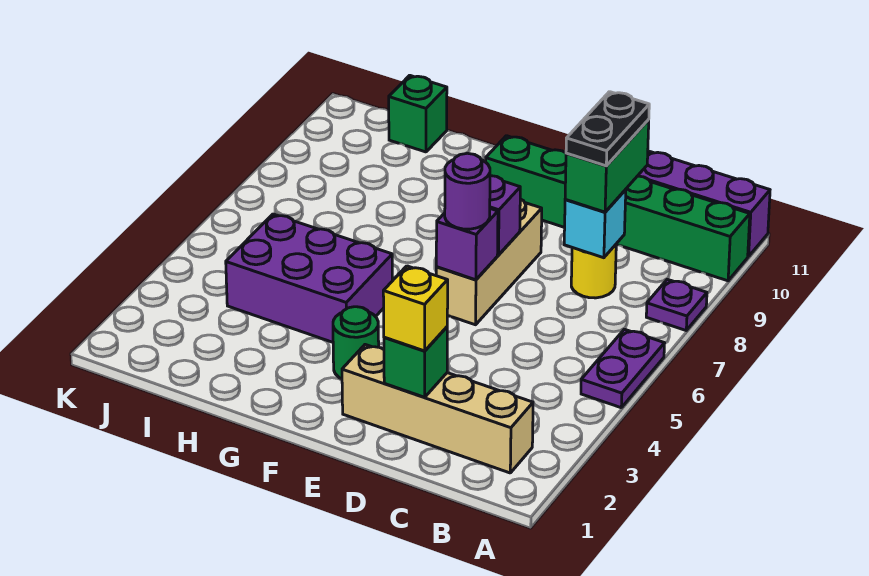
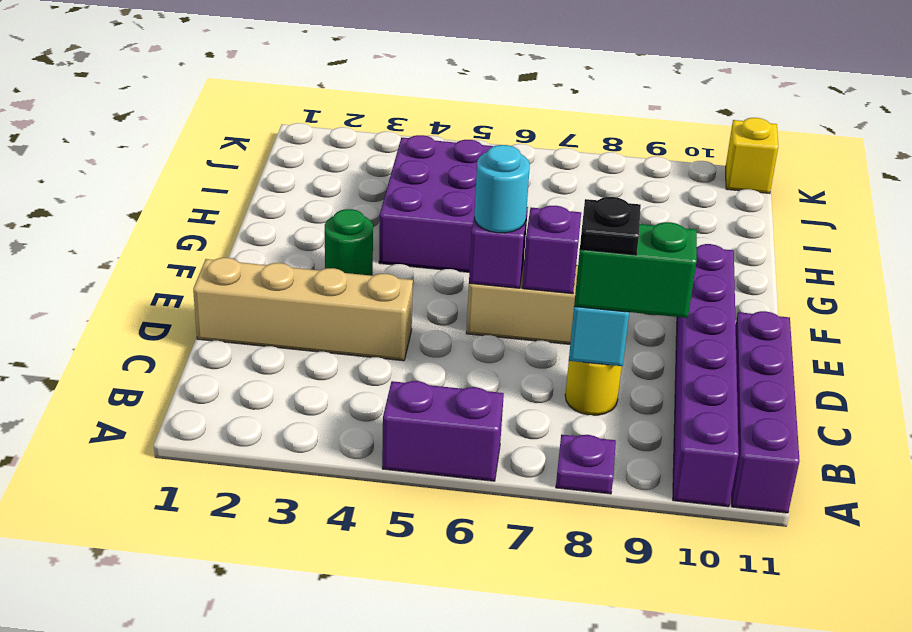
purple plate A5:A6 level 1 -> purple brick A5:A6 level 1
green brick A10:F10 level 1 -> purple brick A10:F10 level 1
tan brick B2:E2 level 1 -> tan brick D1:D4 level 1
black plate C8:C9 level 4 -> black plate C8 level 4
green brick D2 level 2 -> none
yellow brick D2 level 3 -> yellow brick K11 level 1
purple round brick E6 level 3 -> cyan round brick E6 level 3
green brick I11 level 1 -> none

